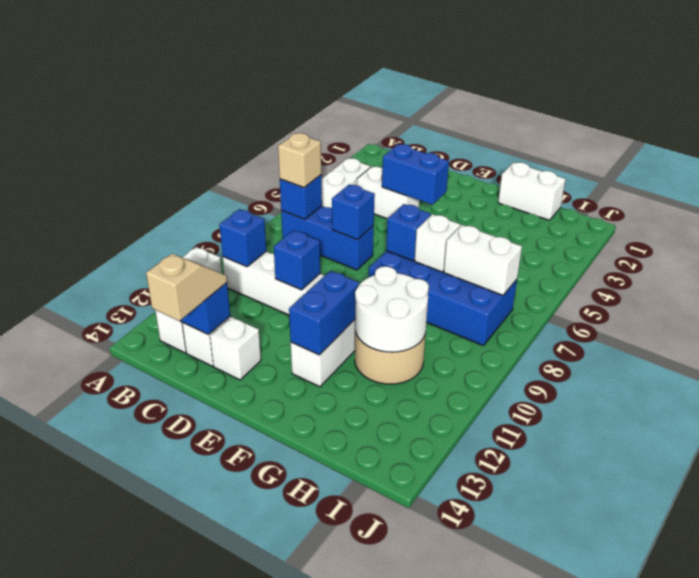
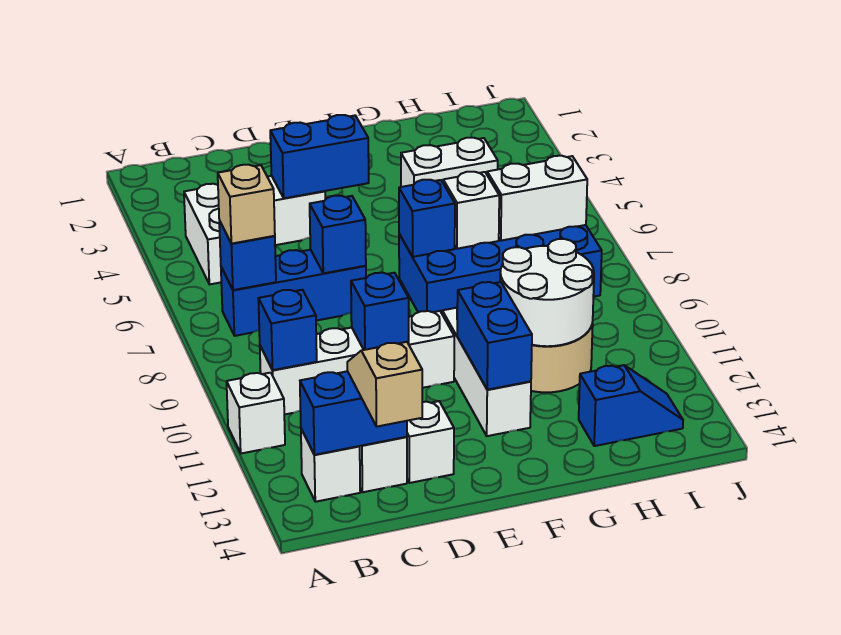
white brick G1:H1 level 1 -> white brick G4:H4 level 1
none -> blue slope H13:I13 level 1 top H

